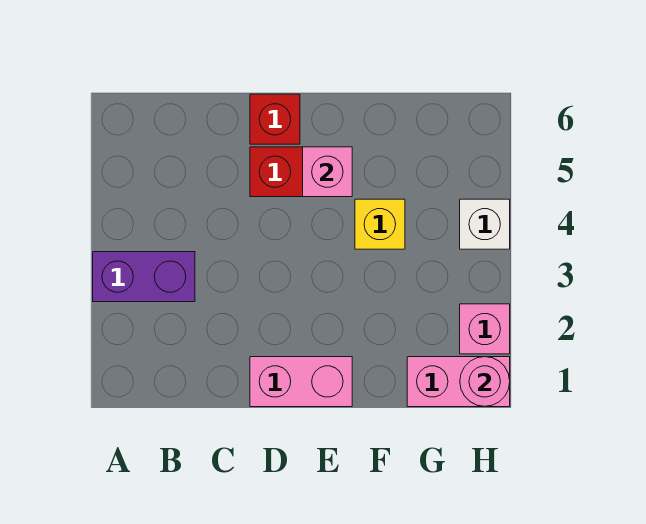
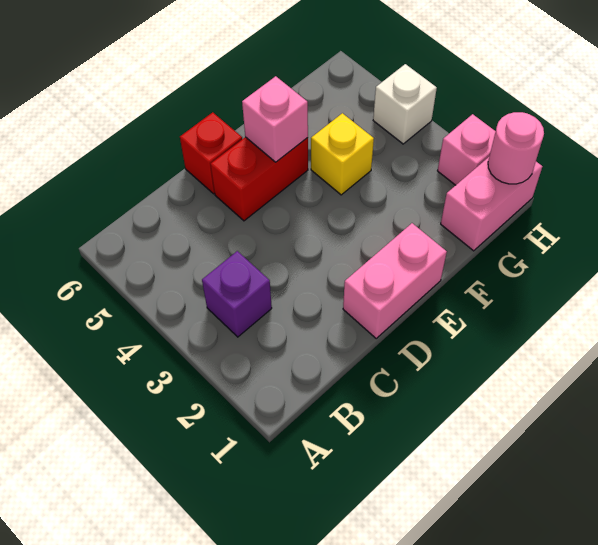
purple brick A3:B3 level 1 -> purple brick B3 level 1

